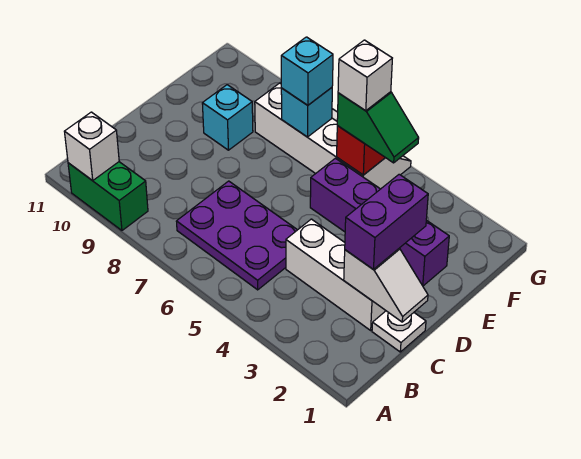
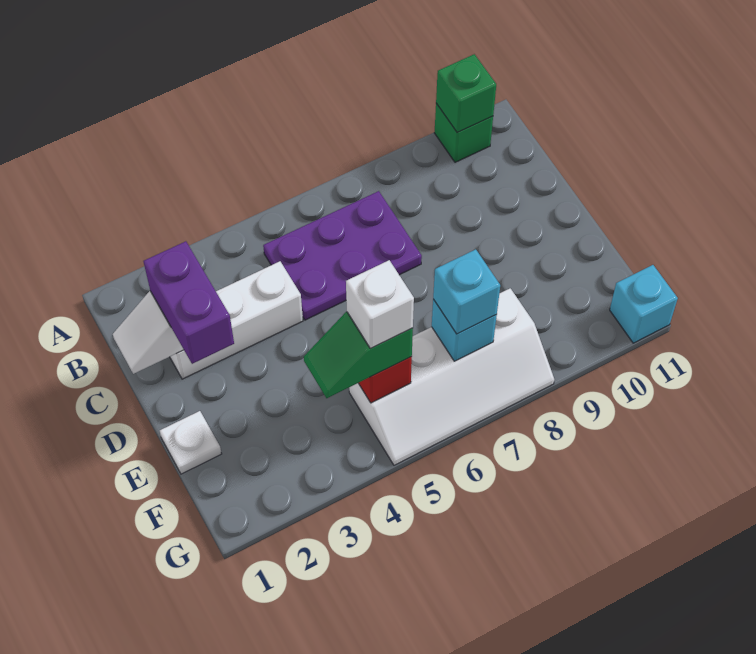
green brick A9:A10 level 1 -> green brick A10 level 1
white brick A10 level 2 -> green brick A10 level 2
white plate C1 level 1 -> white plate E1 level 1
purple brick E2:E5 level 1 -> none
cyan brick E9 level 1 -> cyan brick G11 level 1

